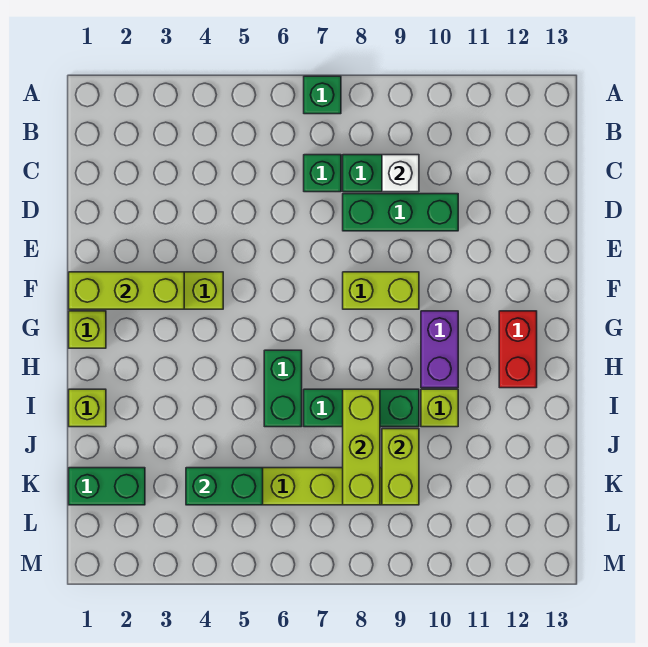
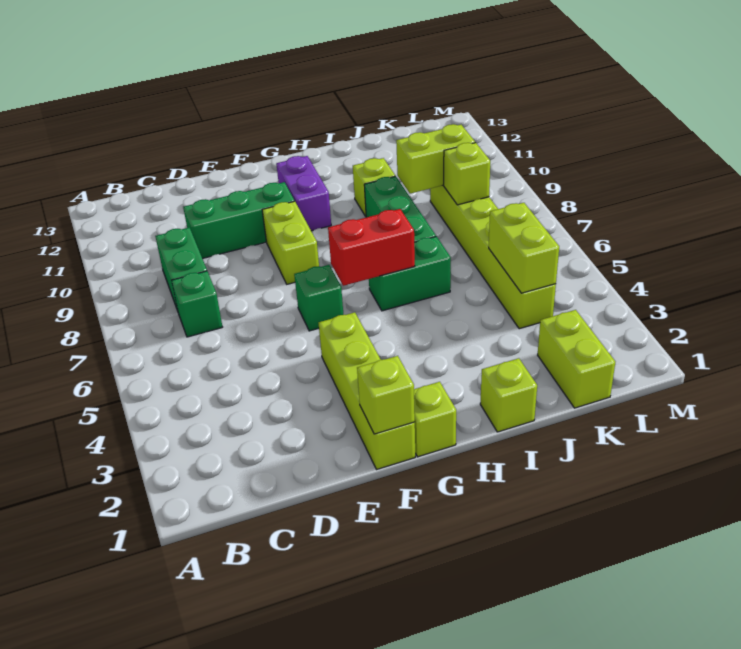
green brick A7 level 1 -> green brick F6 level 1
white brick C9 level 2 -> none
green brick D8:D10 level 1 -> green brick D10:F10 level 1
lime brick F1:F3 level 2 -> lime brick F1 level 2
purple brick G10:H10 level 1 -> purple brick G10:G11 level 1
red brick G12:H12 level 1 -> red brick G6:H6 level 2
lime brick I8:K8 level 2 -> lime brick K8 level 2
green brick K1:K2 level 1 -> lime brick K1:K2 level 1
green brick K4:K5 level 2 -> lime brick K4:K5 level 2

